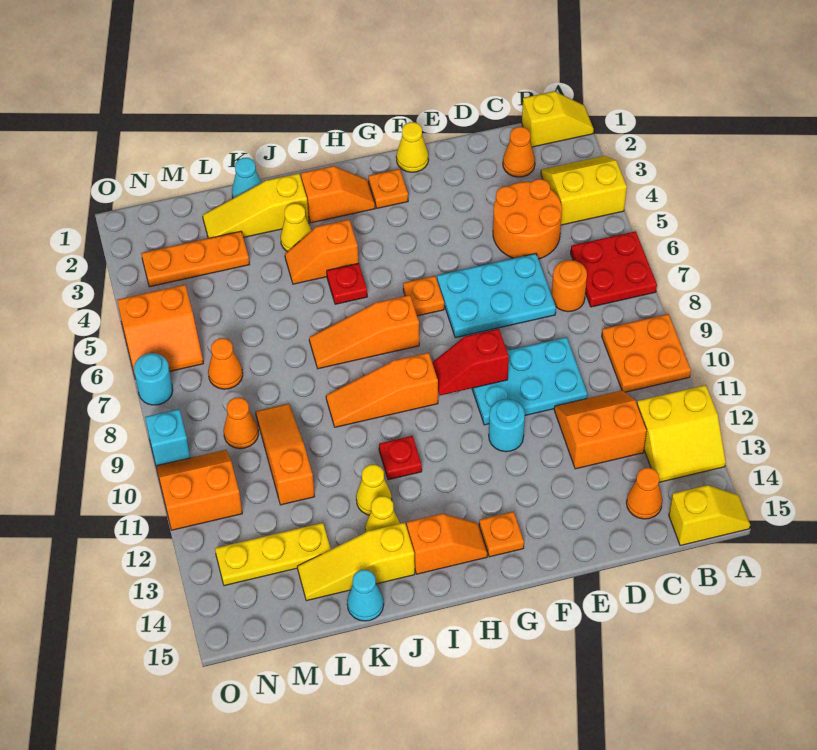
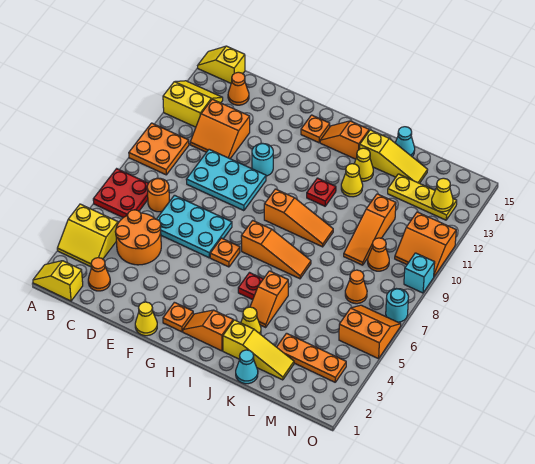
red slope F9:G9 level 2 top F -> none
orange slope I4:J4 level 1 top I -> orange slope J4:J5 level 1 top 5
none -> yellow cone N13 level 2

